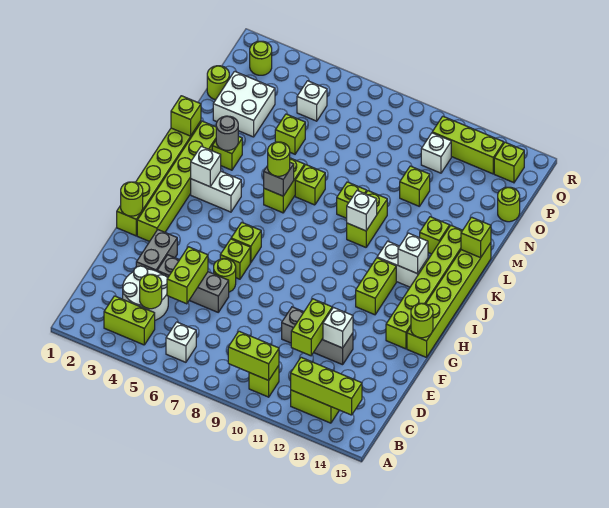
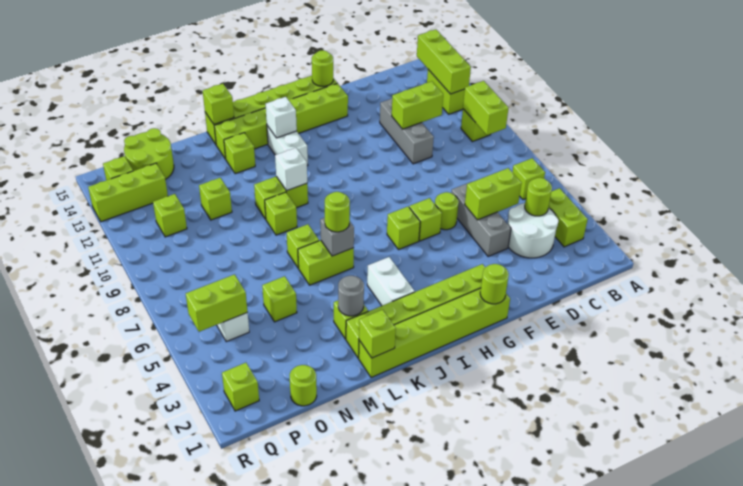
white brick B6 level 1 -> lime brick B6 level 1
grey brick E3:F3 level 1 -> none
white brick E12 level 2 -> none
lime brick H12:I12 level 1 -> lime brick P5:Q5 level 2
white brick J3 level 2 -> none
white brick N2:O3 level 1 -> none
lime round brick O15 level 1 -> lime round brick O14:P15 level 1
white brick P11 level 1 -> lime brick P11 level 1
lime round brick Q2 level 1 -> lime brick Q2 level 1
lime brick Q11:Q13 level 1 -> lime brick P13:R13 level 1

